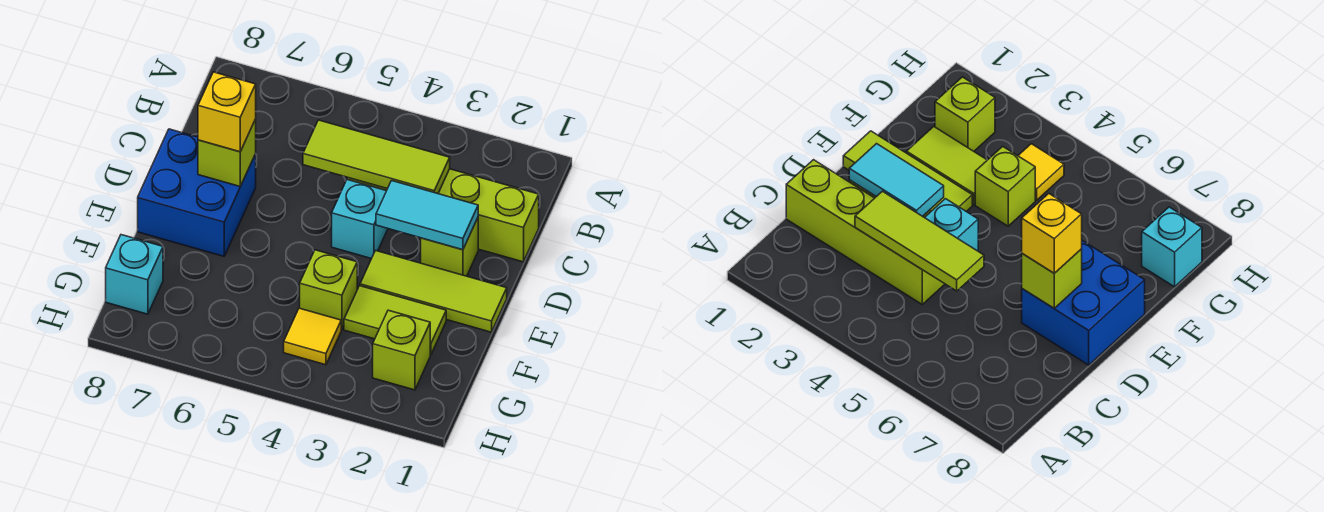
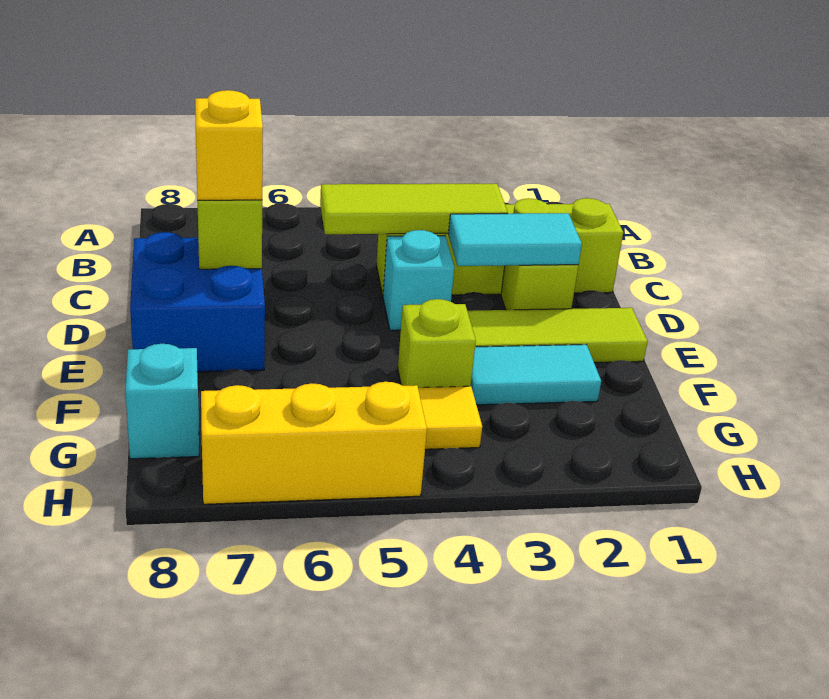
lime tile F2:F3 level 1 -> cyan tile F2:F3 level 1
lime brick G2 level 1 -> none
none -> yellow brick H5:H7 level 1

